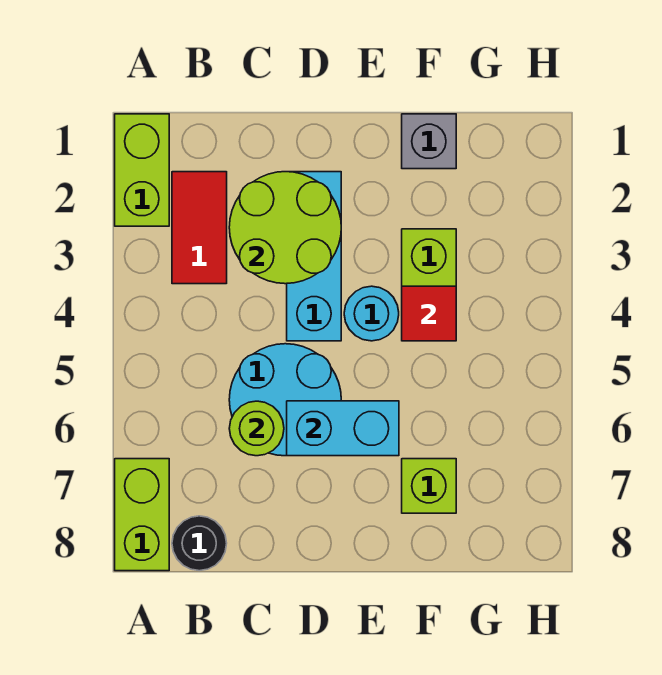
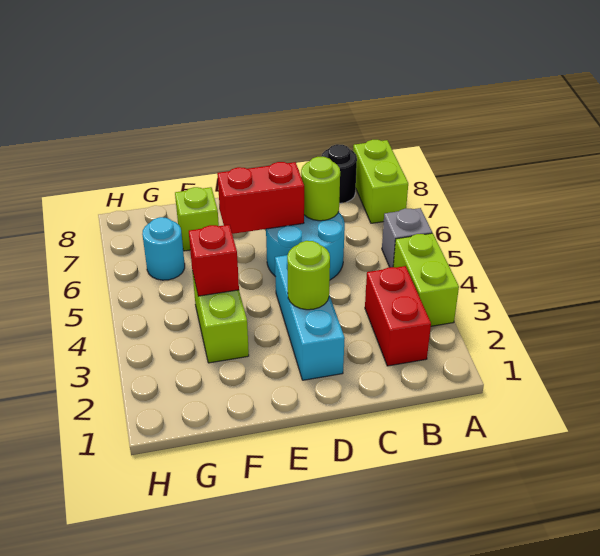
lime brick A1:A2 level 1 -> lime brick A3:A4 level 1
red tile B2:B3 level 1 -> red brick B2:B3 level 1
lime round brick C2:D3 level 2 -> lime round brick D3 level 2
cyan brick D6:E6 level 2 -> red brick D6:E6 level 2
cyan round brick E4 level 1 -> cyan round brick G6 level 1
grey brick F1 level 1 -> grey brick A5 level 1
red tile F4 level 2 -> red brick F4 level 2

